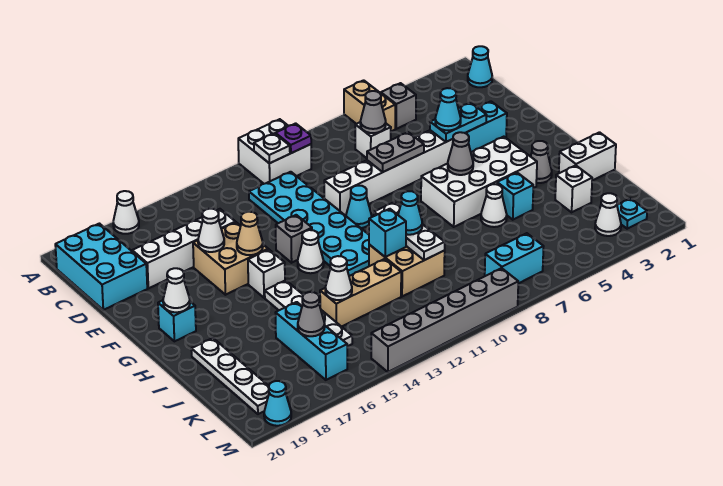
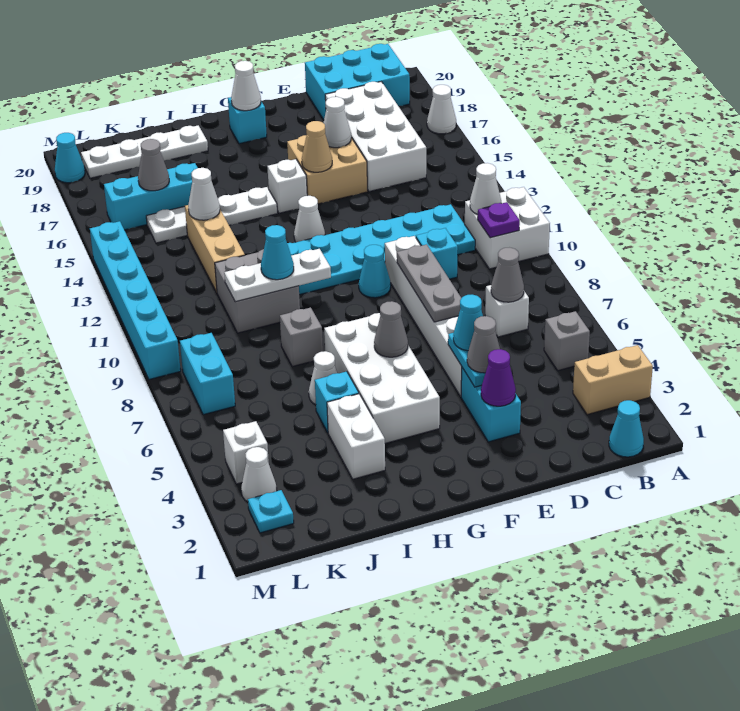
tan brick A6:B6 level 1 -> tan brick A3:B3 level 1
white plate B11 level 2 -> white cone B11 level 2
white brick D15:D18 level 1 -> white brick C15:D18 level 1
none -> purple cone E3 level 2
grey plate E7:E8 level 2 -> grey plate E7:E9 level 2
grey brick F13 level 1 -> grey brick I8 level 1
grey cone H3 level 1 -> grey cone E4 level 3
white brick I1:I2 level 1 -> white brick I3:I4 level 1
tan brick I10:J11 level 1 -> grey brick I10:J11 level 1
cyan brick I11 level 2 -> cyan brick D10 level 1
white brick J3 level 1 -> white brick L4 level 1
grey brick M9:M14 level 1 -> cyan brick M9:M14 level 1

